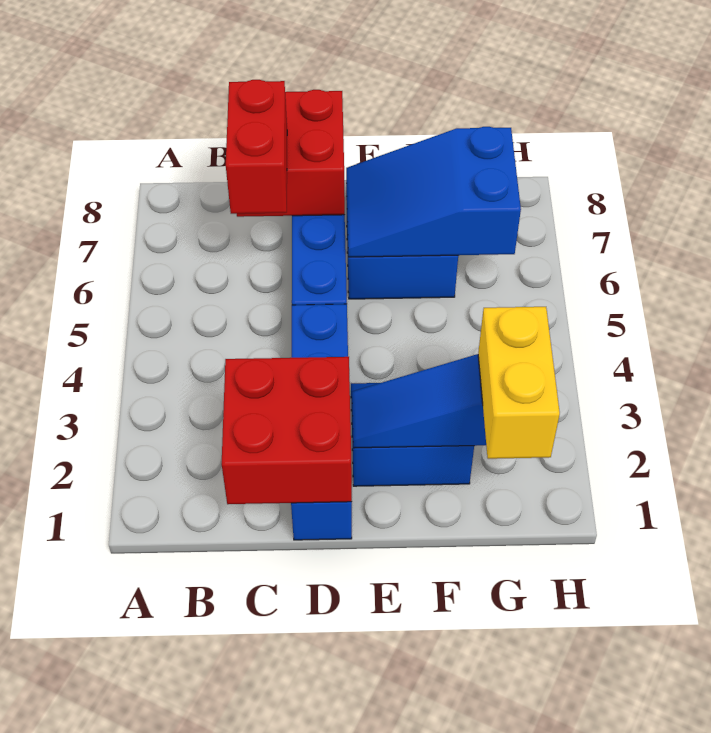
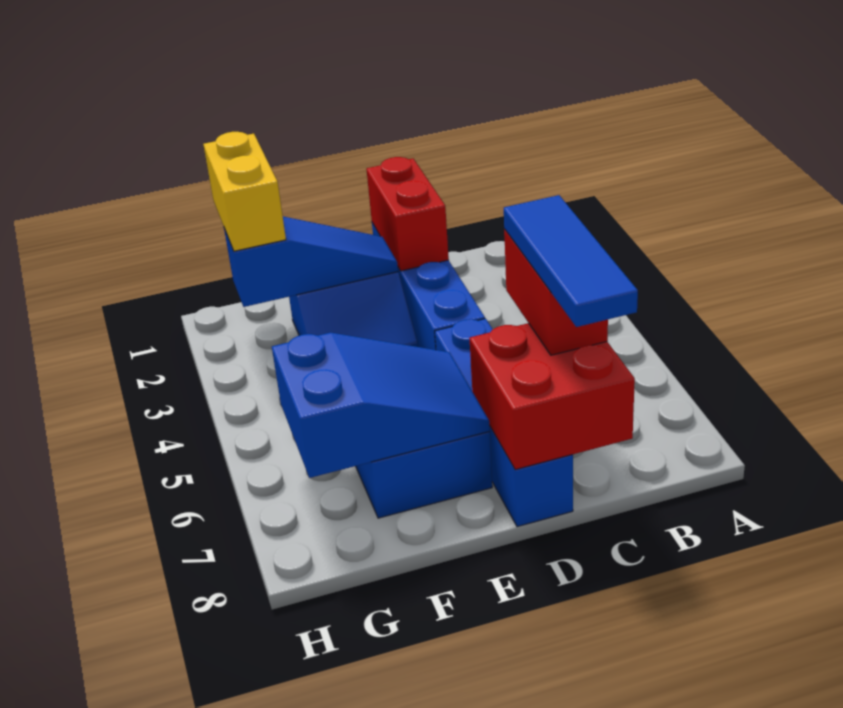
red brick C1:D2 level 2 -> red brick D1:D2 level 2
none -> blue tile C6:C8 level 4

